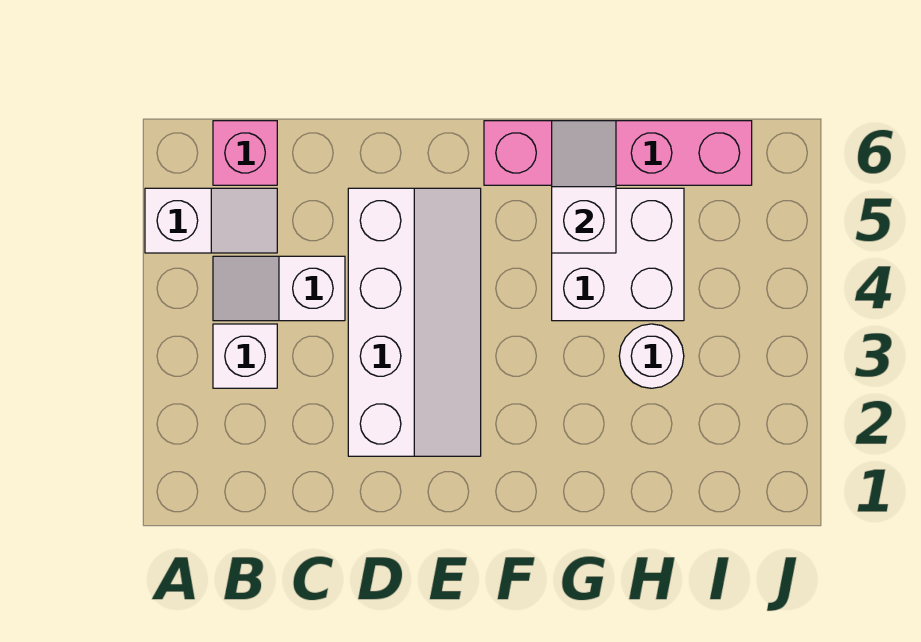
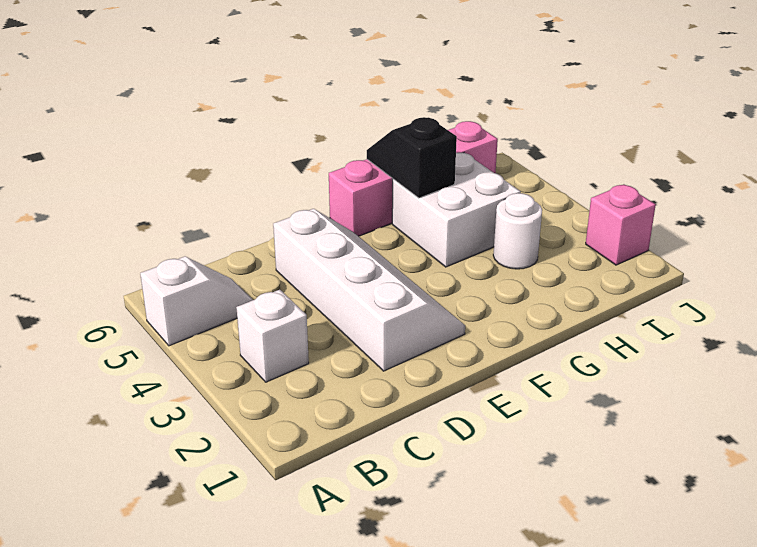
white slope B4:C4 level 1 top C -> none
pink brick B6 level 1 -> pink brick J2 level 1
white slope G5:G6 level 2 top 5 -> black slope G5:G6 level 2 top 5

